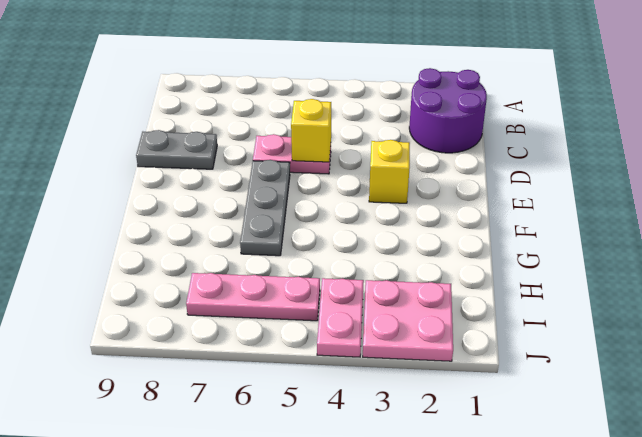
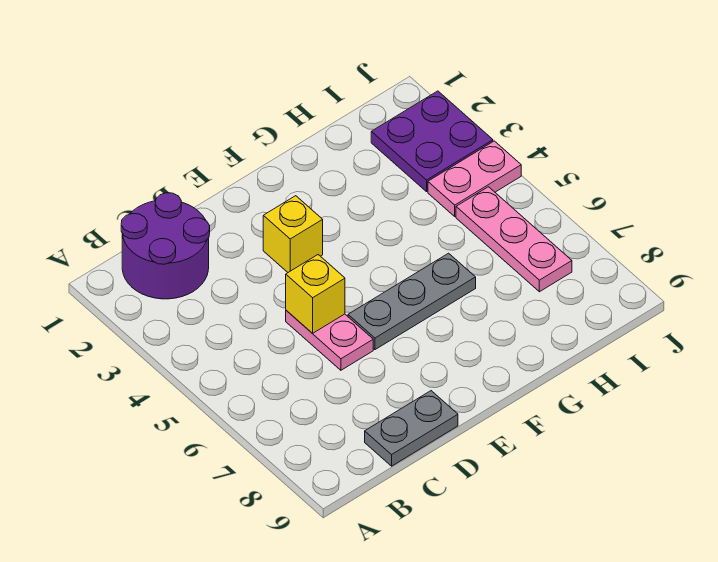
grey plate D8:D9 level 1 -> grey plate C9:D9 level 1
pink plate I2:J3 level 1 -> purple plate I2:J3 level 1

